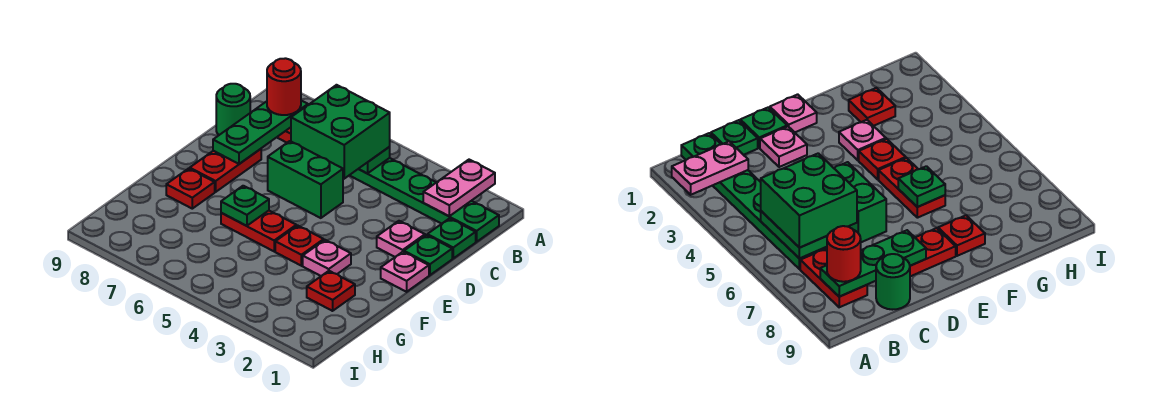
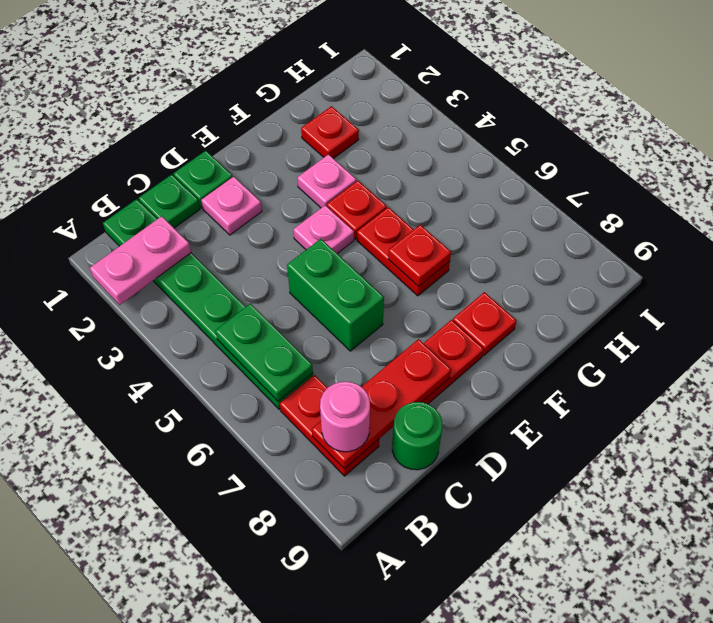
green brick B5:C6 level 3 -> none
green plate B8:D8 level 2 -> red plate B8:D8 level 2
red round brick B8 level 3 -> pink round brick B8 level 3
pink plate E1 level 1 -> pink plate E4 level 1
green plate F6 level 2 -> red plate F6 level 2

